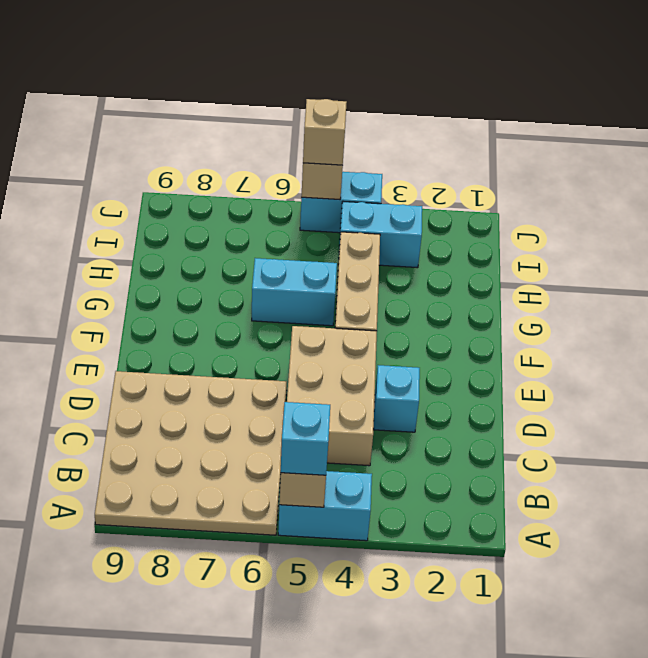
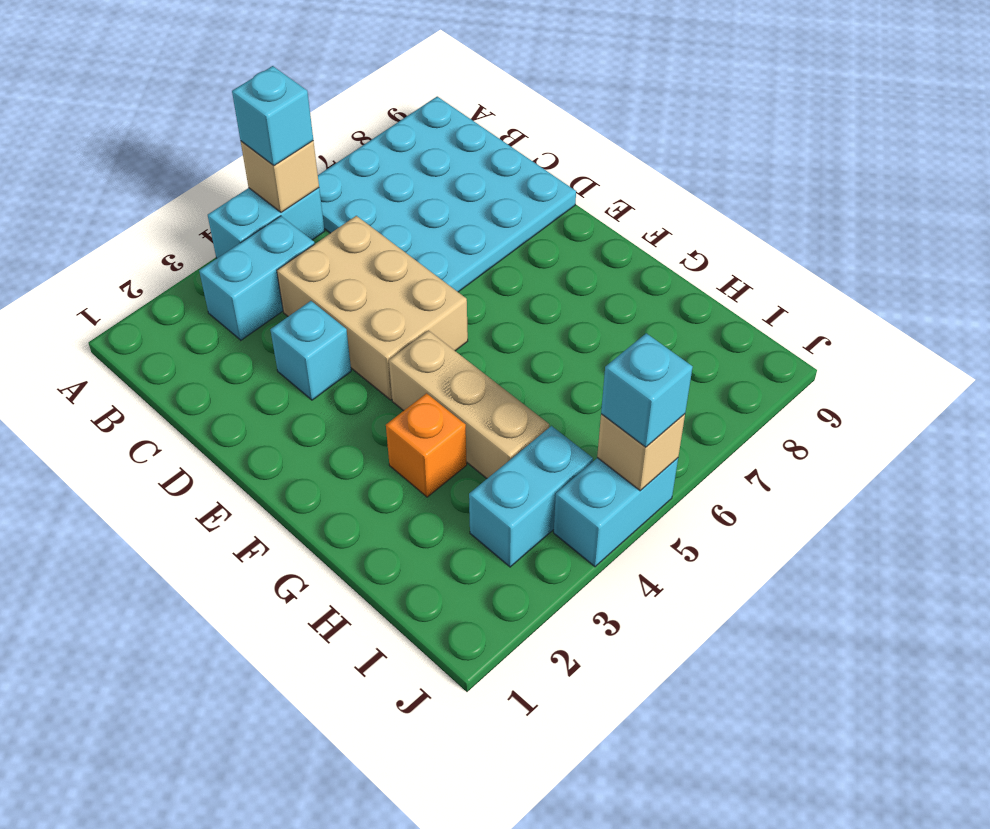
tan plate A6:D9 level 1 -> cyan plate A6:D9 level 1
none -> orange brick G3 level 1
cyan brick G5:G6 level 1 -> cyan brick B3:B4 level 1
tan brick J5 level 3 -> cyan brick J5 level 3

